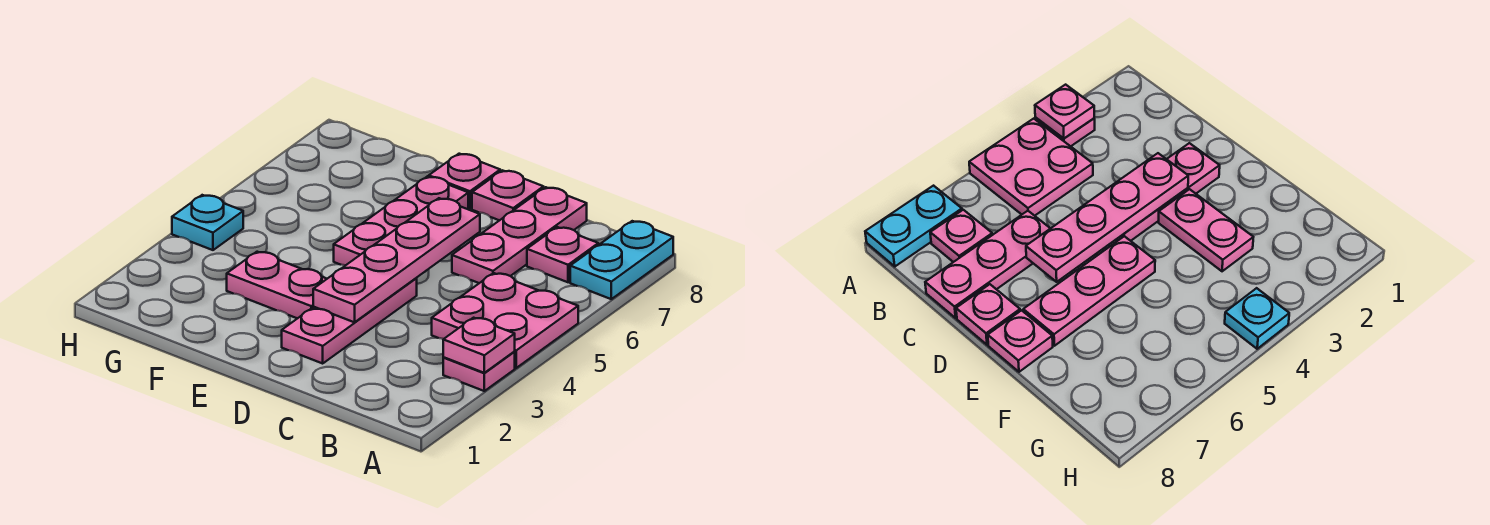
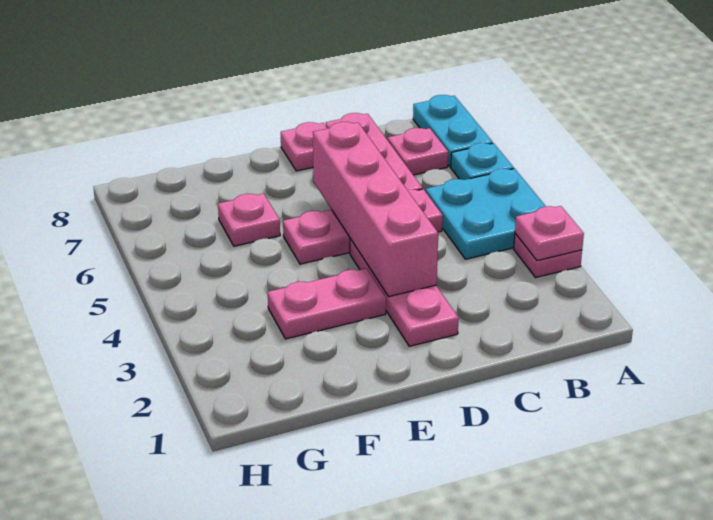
pink plate A4:B5 level 1 -> cyan plate A4:B5 level 1
pink plate D3:D6 level 2 -> pink brick D3:D6 level 2
pink plate E5:E7 level 1 -> pink plate C5:E5 level 1
pink plate E8 level 1 -> pink plate F6 level 1
cyan plate H4 level 1 -> cyan plate A6 level 1

